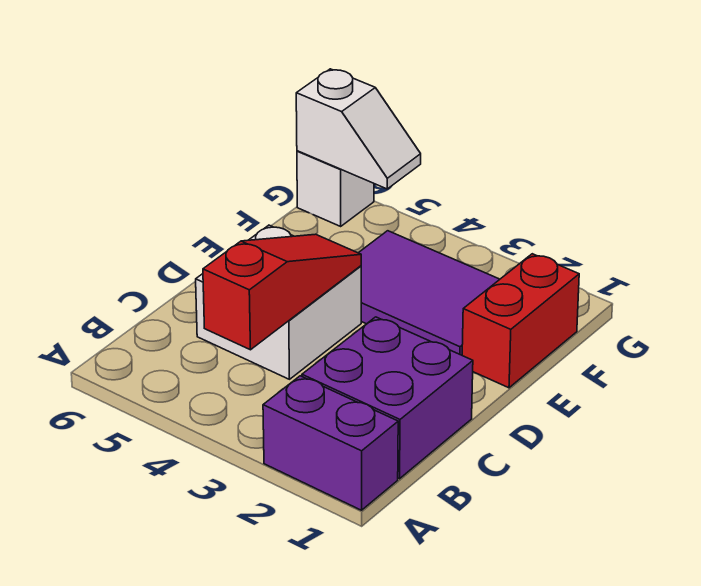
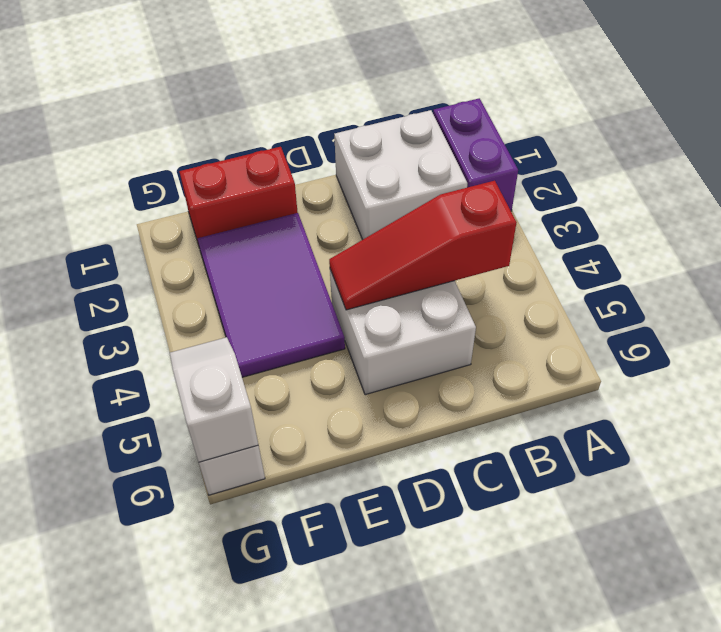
purple brick B1:C2 level 1 -> white brick B1:C2 level 1

